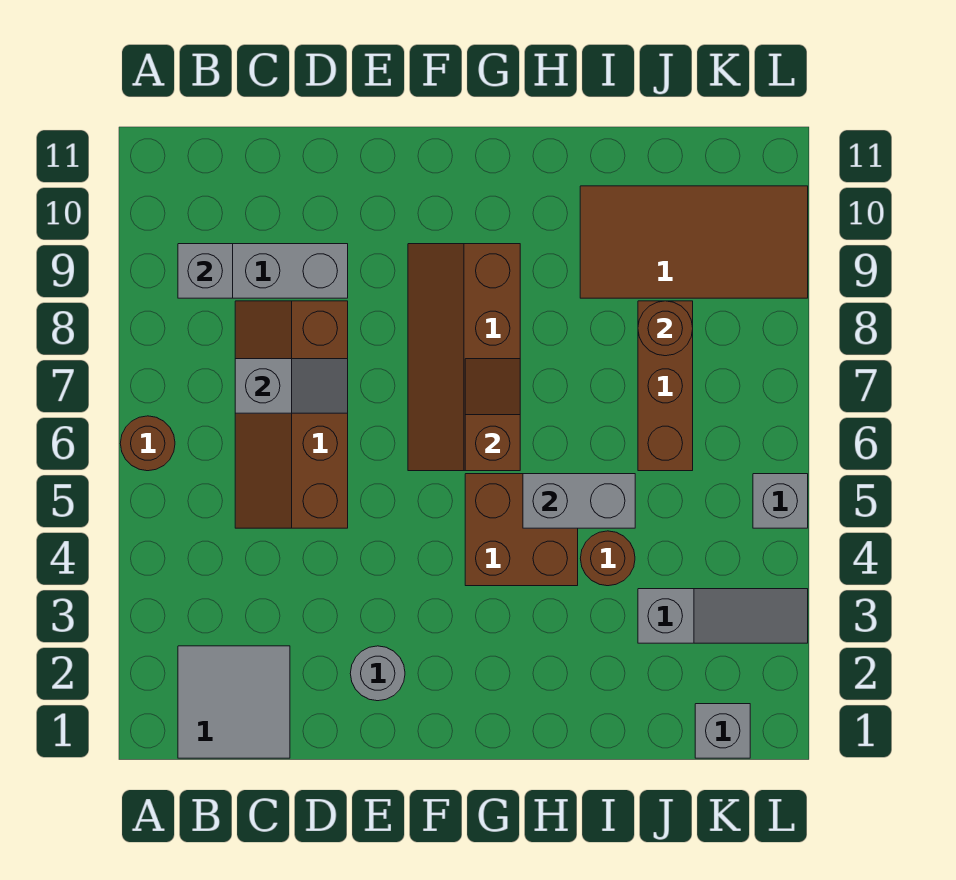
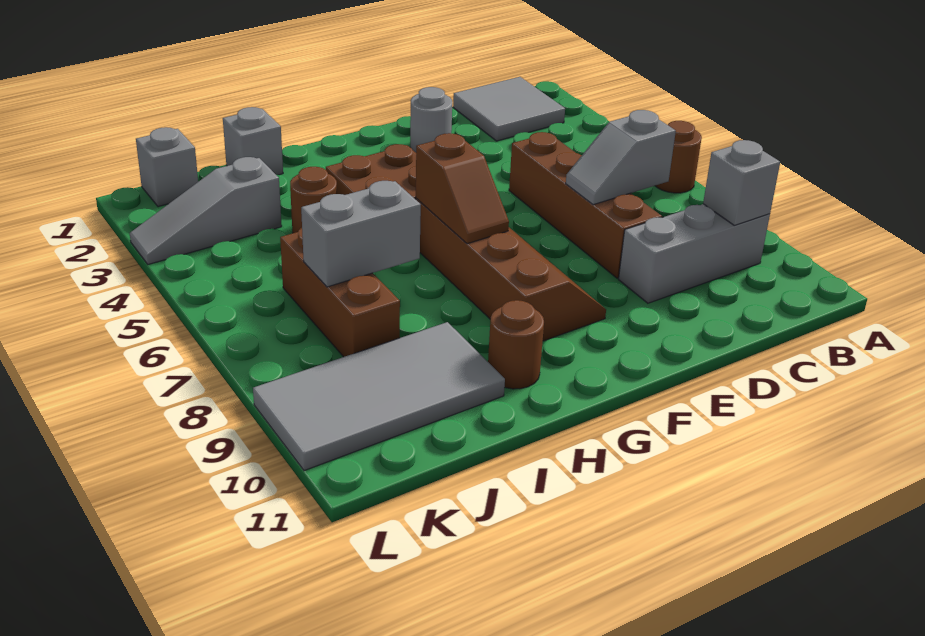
grey brick H5:I5 level 2 -> grey brick I7:J7 level 2
brown tile I9:L10 level 1 -> grey tile I9:L10 level 1
brown round brick J8 level 2 -> brown round brick H10 level 1
grey brick L5 level 1 -> grey brick I1 level 1

